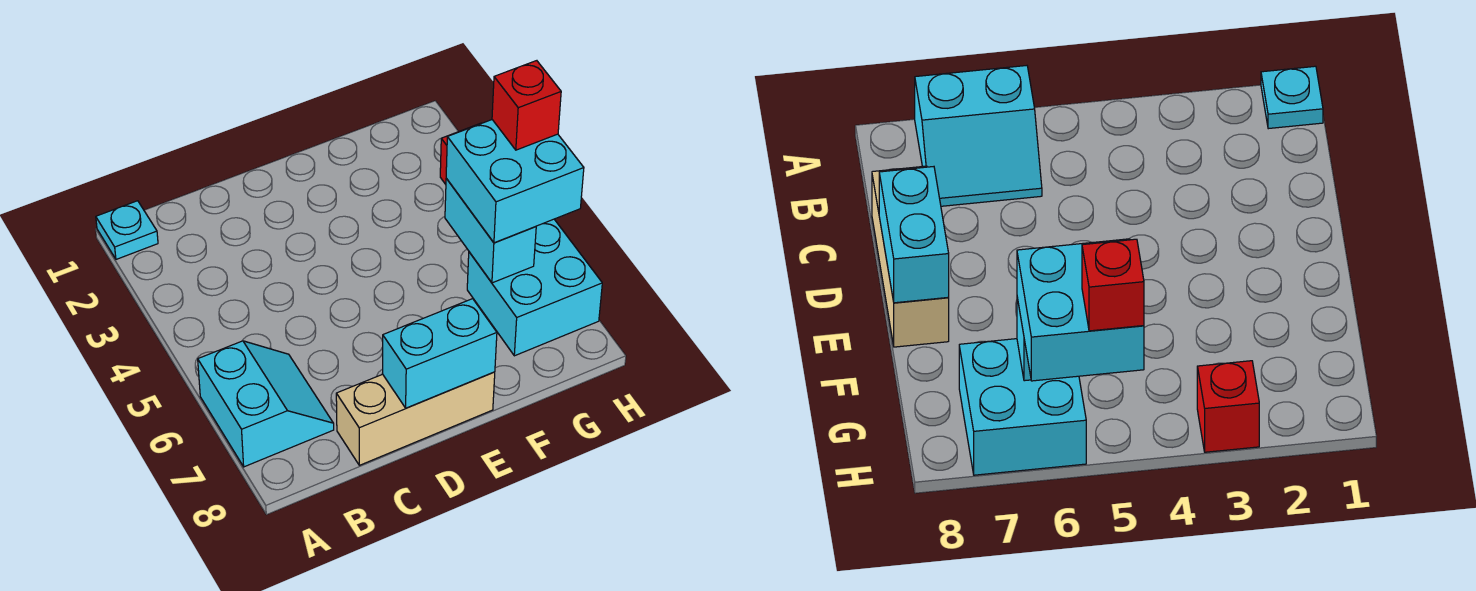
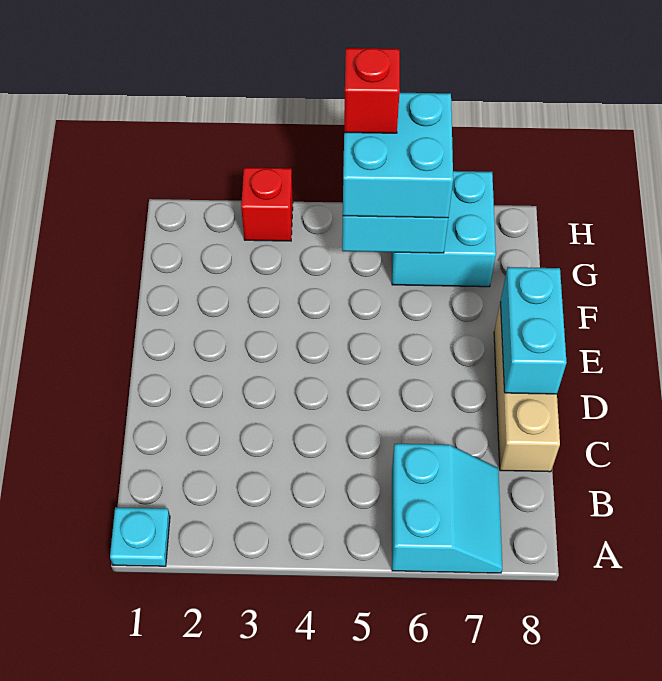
cyan slope A6:B7 level 1 top A -> cyan slope A6:B7 level 1 top 6

